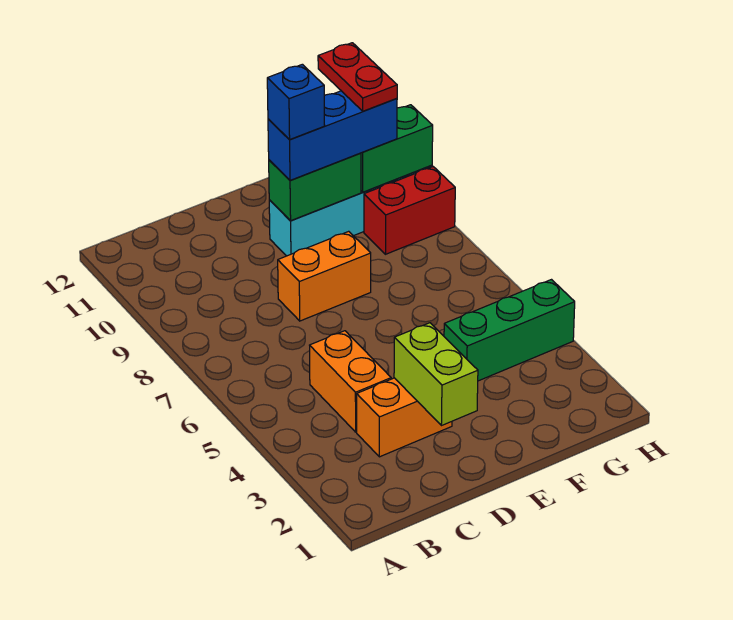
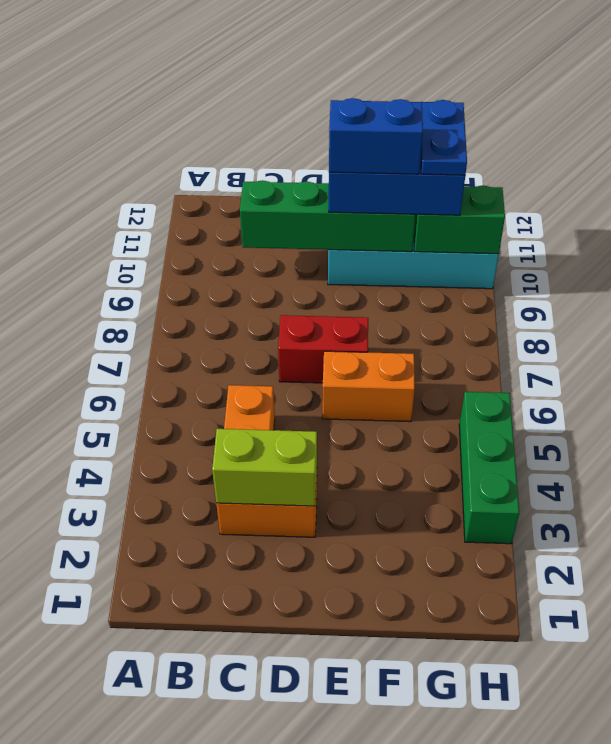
lime brick D2:D3 level 2 -> lime brick C3:D3 level 2
orange brick D8:E8 level 1 -> orange brick E6:F6 level 1
green brick E10:F10 level 2 -> green brick C10:F10 level 2
blue brick E10 level 4 -> blue brick E10:F10 level 4
green brick F4:H4 level 1 -> green brick H3:H5 level 1
red brick G9:H9 level 1 -> red brick D7:E7 level 1
red plate G10:G11 level 4 -> blue plate G10:G11 level 4

